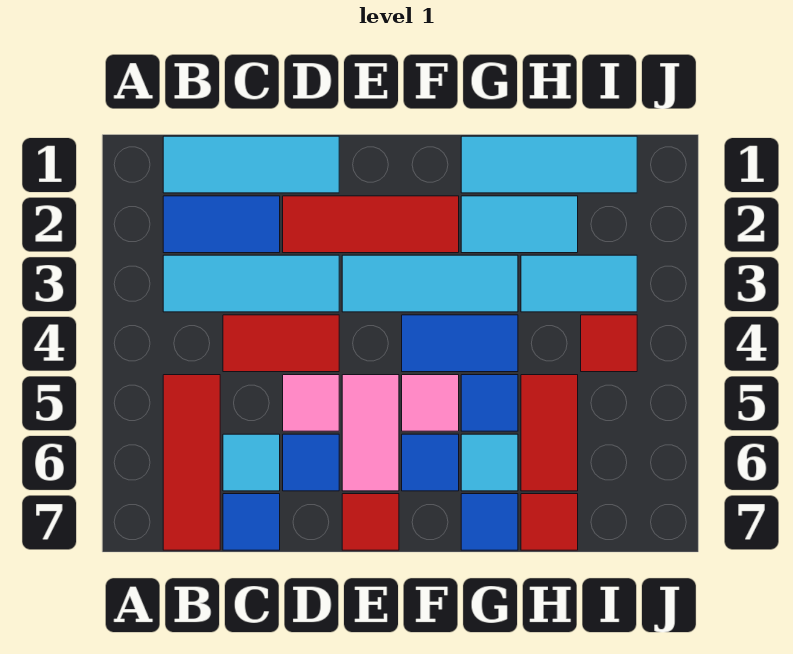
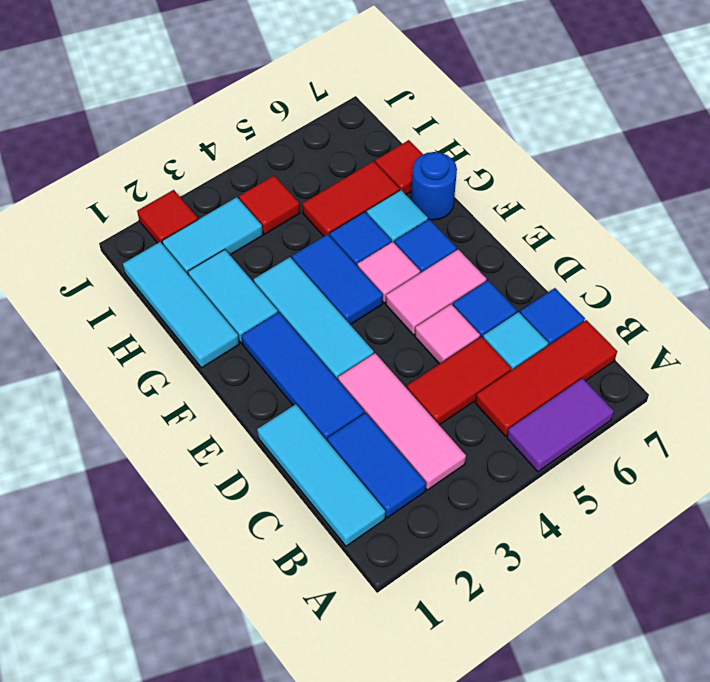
none -> purple tile A5:A6 level 1
cyan tile B3:D3 level 1 -> pink tile B3:D3 level 1
red tile C4:D4 level 1 -> red tile C4:C5 level 1
red tile D2:F2 level 1 -> blue tile D2:F2 level 1
red tile E7 level 1 -> red tile J2 level 1
blue tile G7 level 1 -> blue round brick G7 level 1
cyan tile H3:I3 level 1 -> cyan tile I2:I3 level 1

